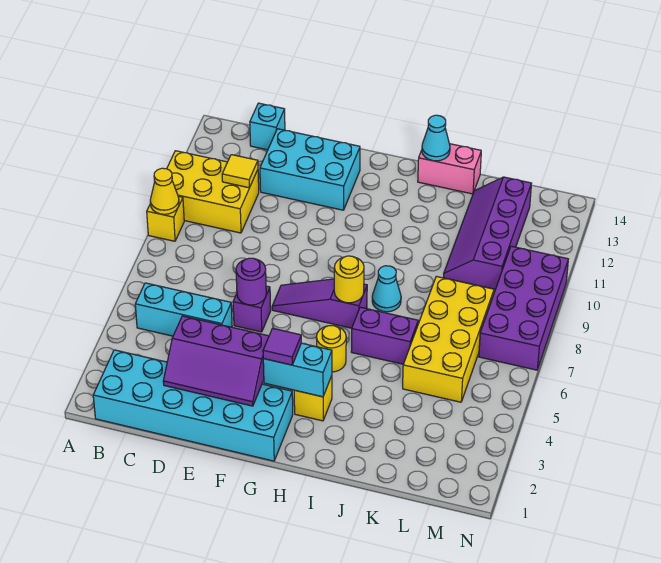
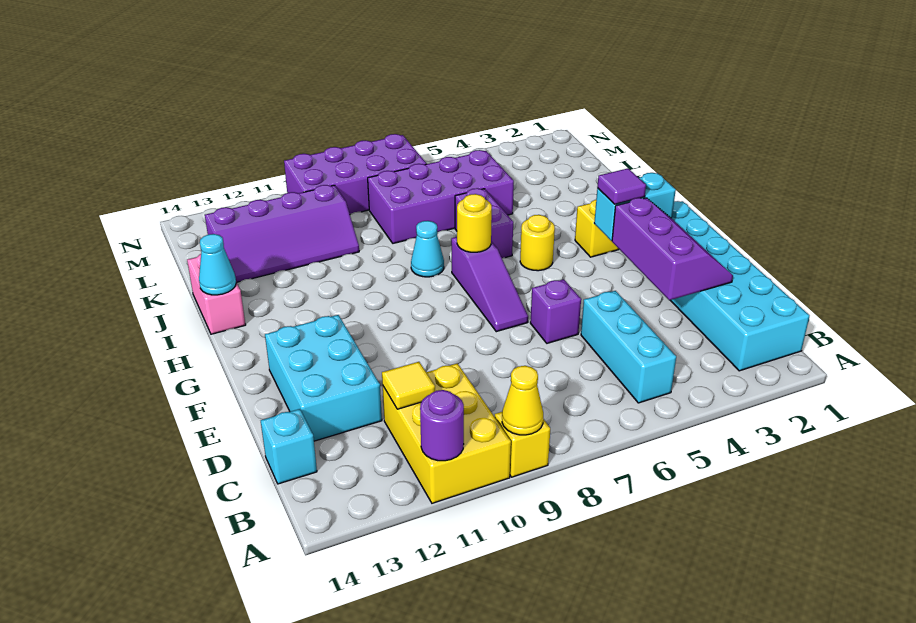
purple round brick E6 level 2 -> purple round brick A11 level 2
cyan brick G3:H3 level 2 -> cyan brick G2:G3 level 2
yellow brick K5:L8 level 1 -> purple brick K5:L8 level 1

